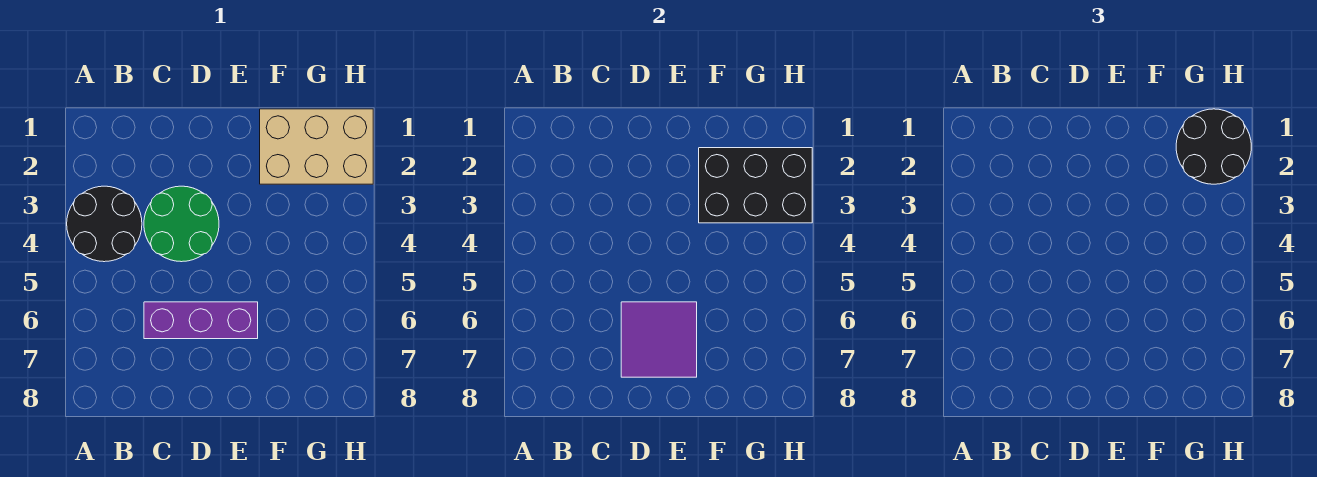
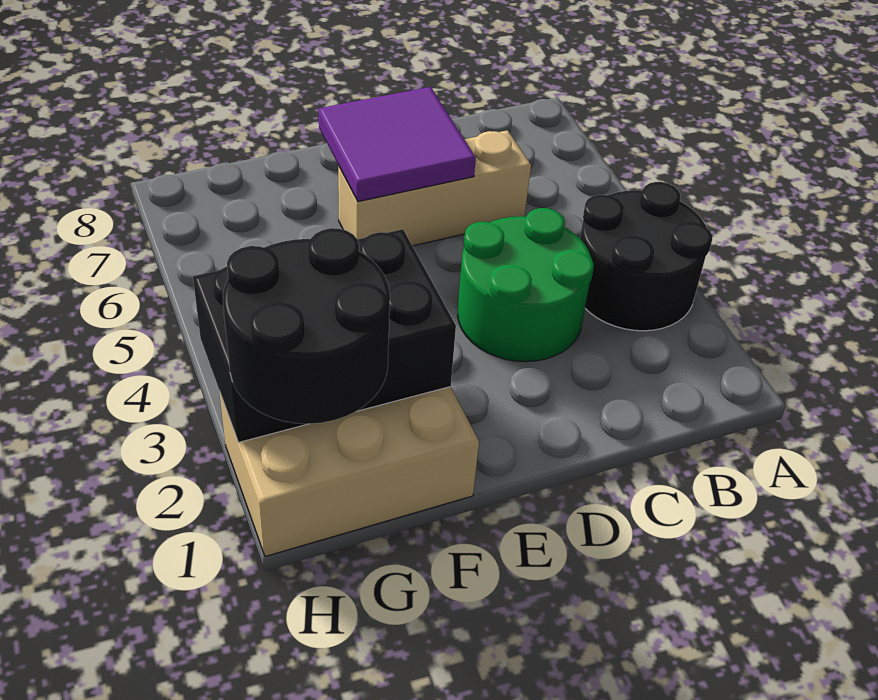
purple brick C6:E6 level 1 -> tan brick C6:E6 level 1

